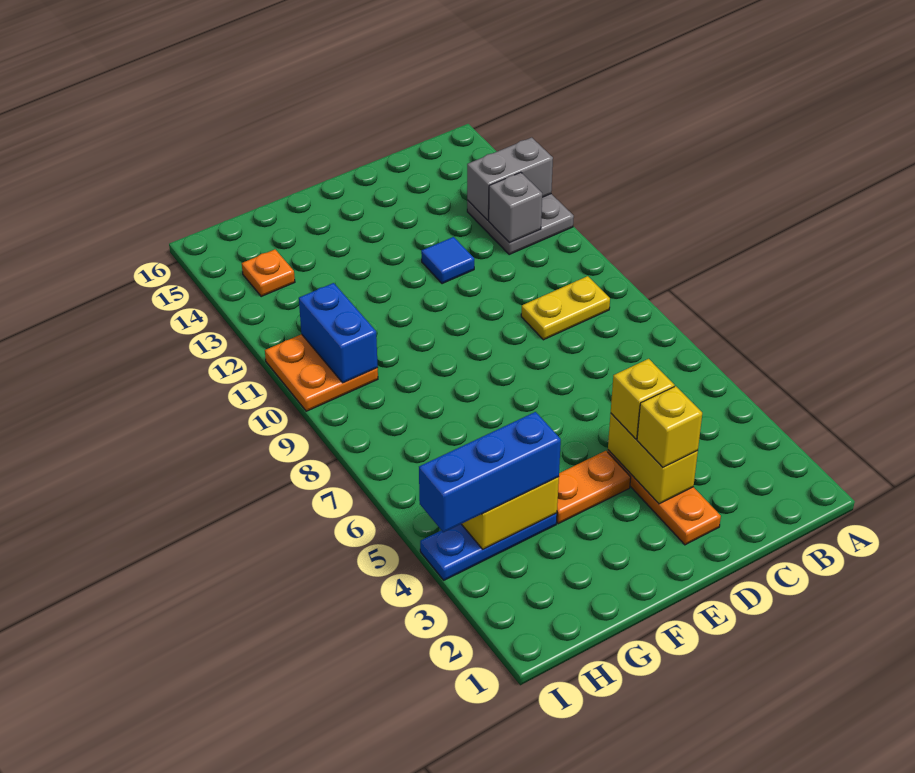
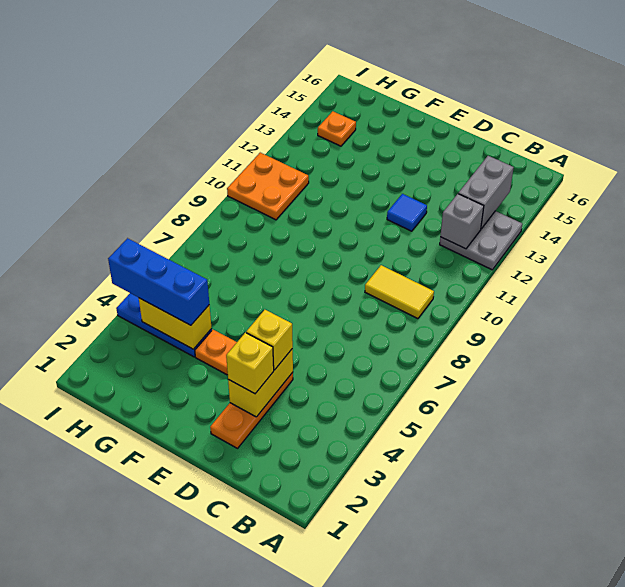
grey brick A13:B13 level 2 -> grey brick B13:B14 level 2
yellow plate B9:C9 level 1 -> yellow tile B9:C9 level 1
blue brick H10:H11 level 2 -> none

